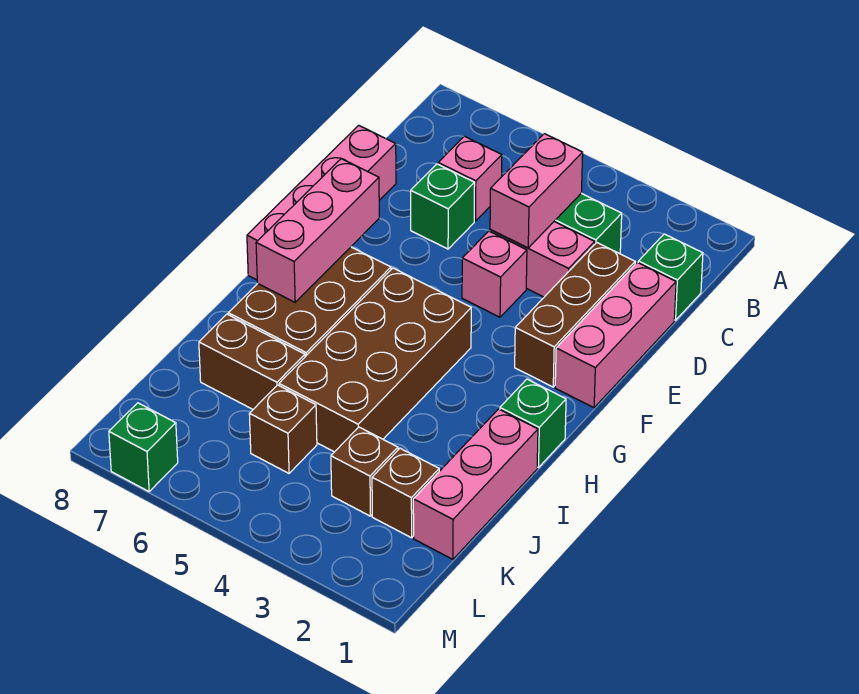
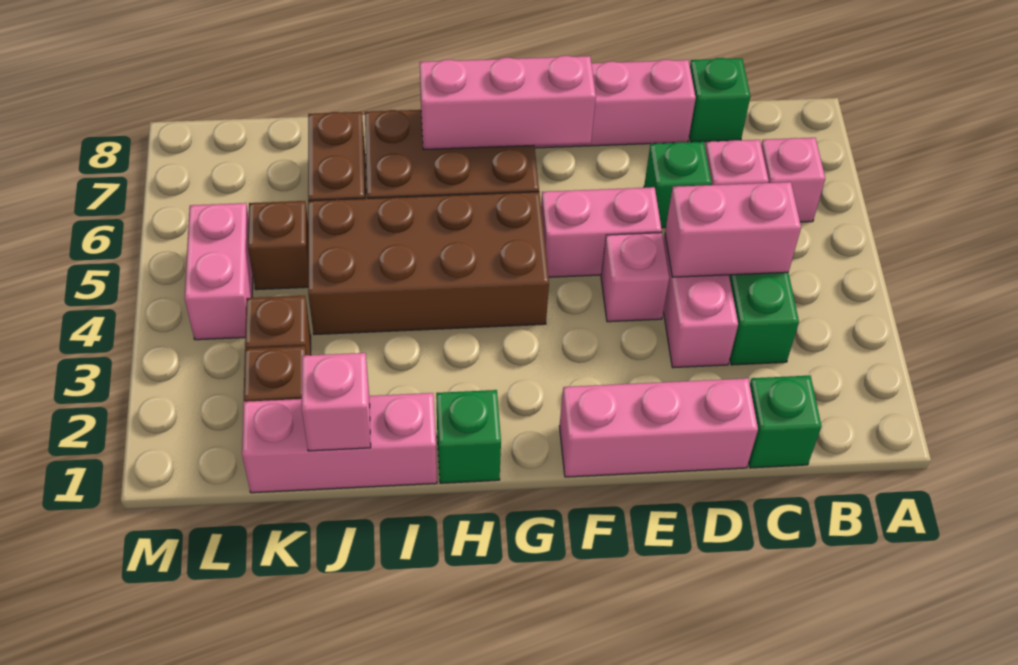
none -> pink brick B6 level 1
brown brick D2:F2 level 1 -> none
none -> pink brick E5:F5 level 1
none -> pink brick J1 level 2
none -> pink brick L4:L5 level 1
green brick M7 level 1 -> green brick C8 level 1

